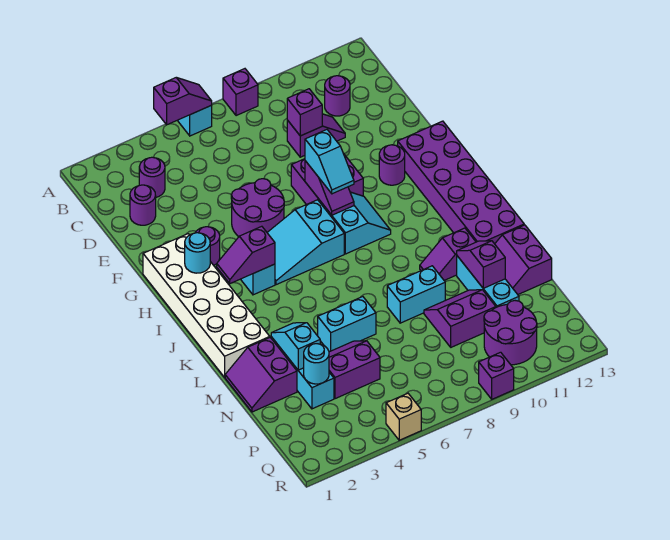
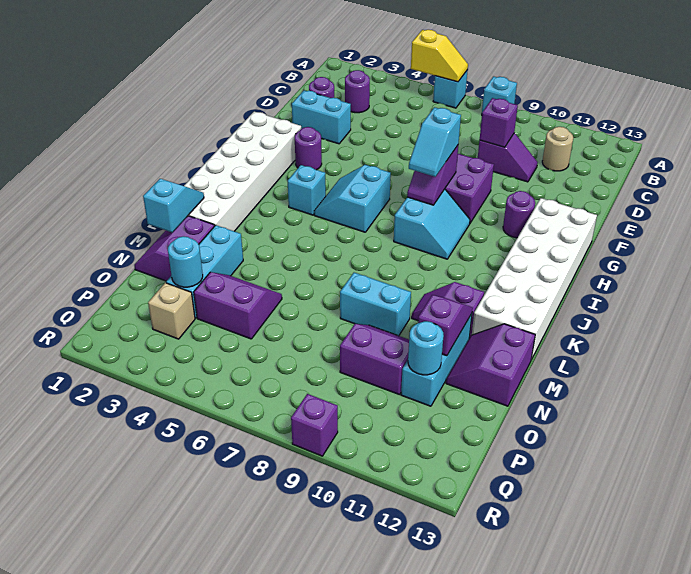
purple slope A5:A6 level 2 top 5 -> yellow slope A5:A6 level 2 top 5
purple brick A8 level 1 -> cyan brick A8 level 1
purple round brick C11 level 1 -> tan round brick C11 level 1
purple round brick F5:G6 level 1 -> none
purple brick G12:L13 level 1 -> white brick G12:L13 level 1
cyan round brick H2 level 2 -> cyan round brick O11 level 2
cyan slope H5:I7 level 1 top 7 -> cyan slope H5:I6 level 1 top 6
purple slope I3:I4 level 2 top 4 -> none
cyan slope M3:N3 level 2 top N -> cyan slope L1:M1 level 2 top M
cyan brick M5:M6 level 1 -> cyan brick E2:E3 level 1
purple round brick P10:Q11 level 1 -> none
tan brick R5 level 1 -> tan brick P3 level 1

